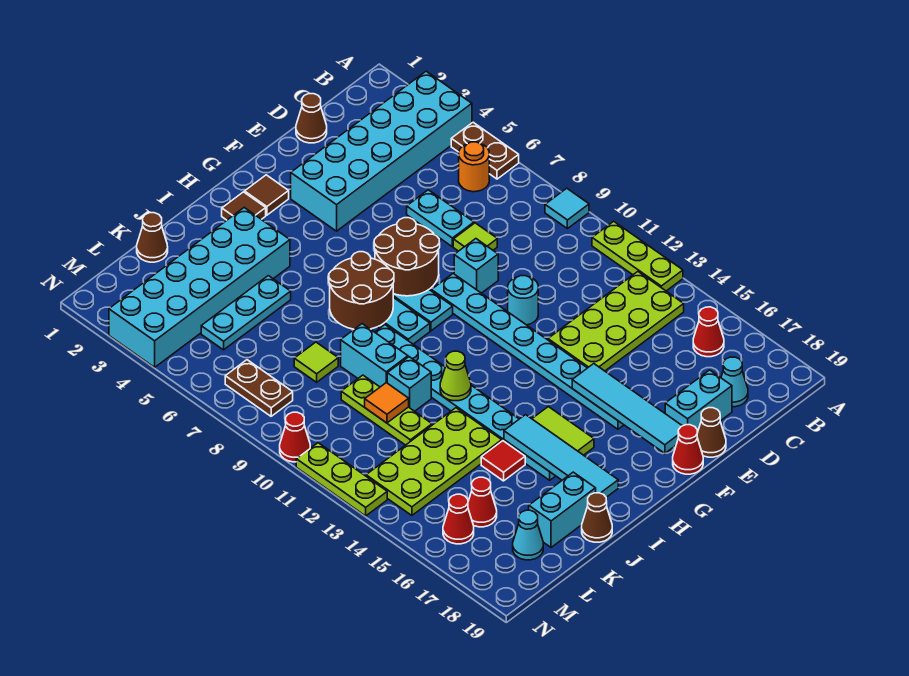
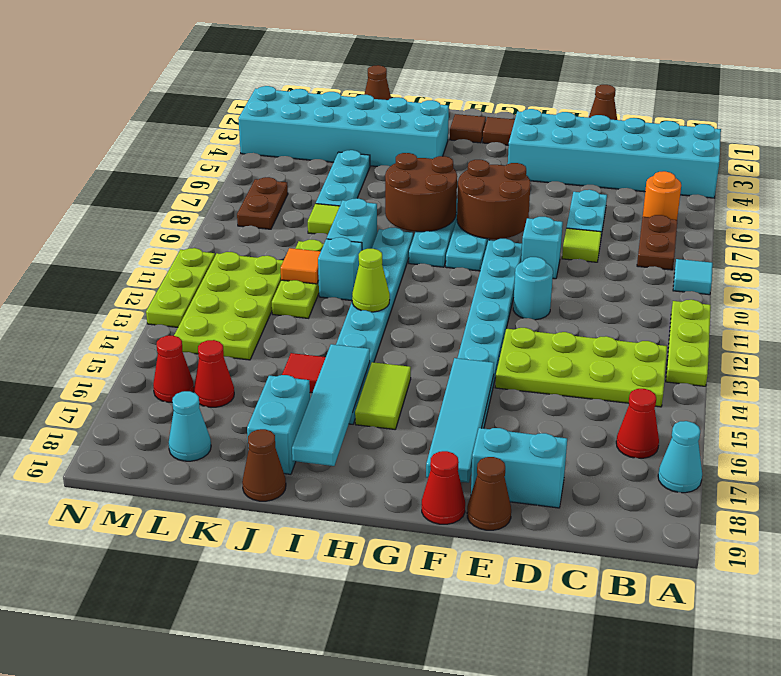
brown plate A5:A6 level 1 -> brown plate B7:B8 level 1
cyan cone C18 level 1 -> cyan cone A17 level 1
cyan plate J5:L5 level 1 -> cyan plate K5:K7 level 1
lime plate J13:M14 level 1 -> lime plate L11:M14 level 1
cyan brick J18:K18 level 1 -> cyan brick J17:J18 level 1
red cone N10 level 1 -> none

